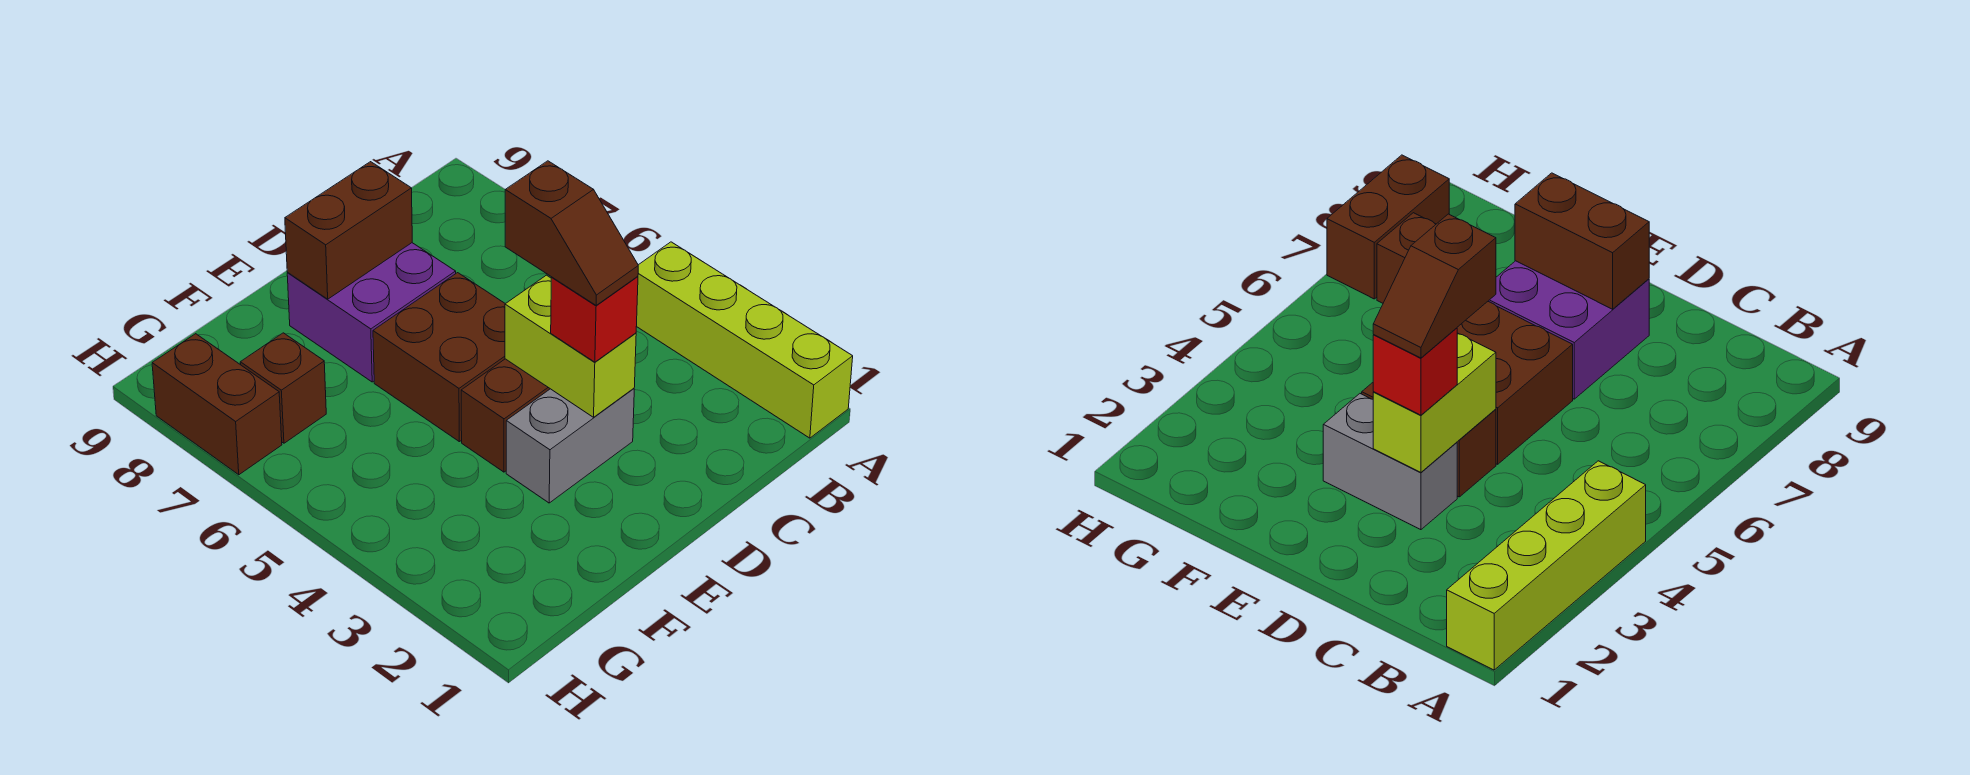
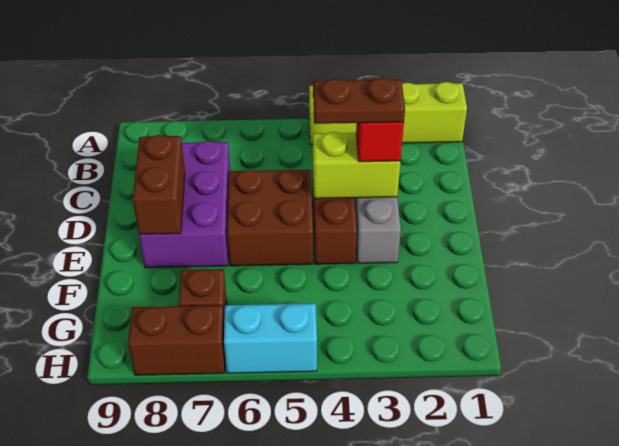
brown slope D3:D4 level 4 top 4 -> brown plate D3:D4 level 4
purple brick D7:E8 level 1 -> purple brick C7:E8 level 1
none -> cyan brick H5:H6 level 1

